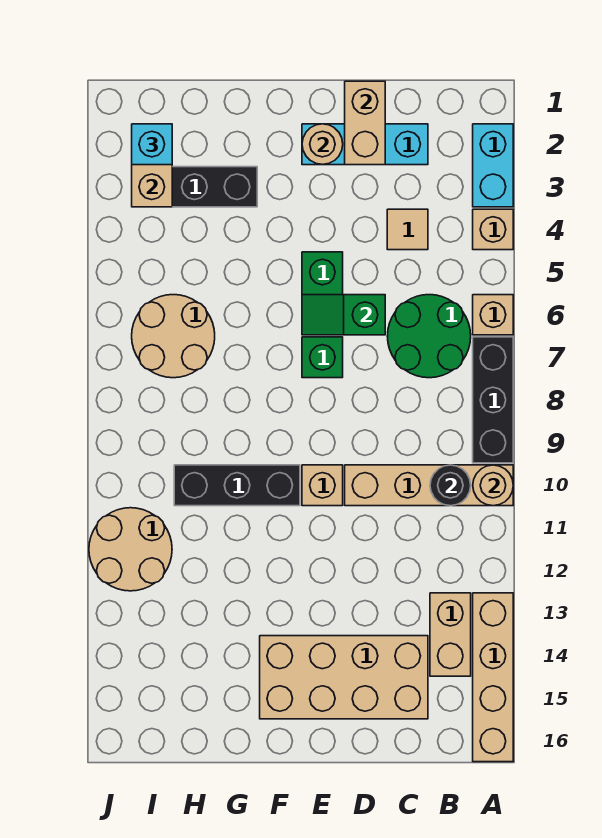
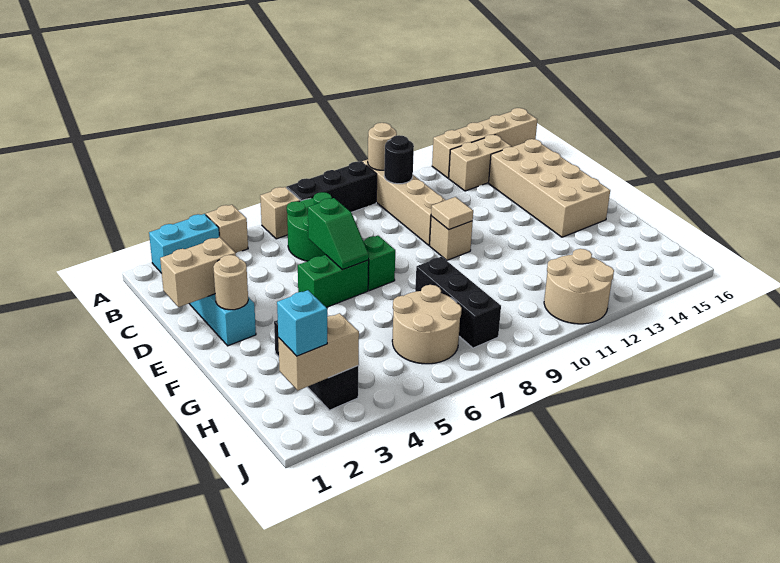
tan tile C4 level 1 -> tan tile E10 level 2
black brick F10:H10 level 1 -> black brick G8:I8 level 1

